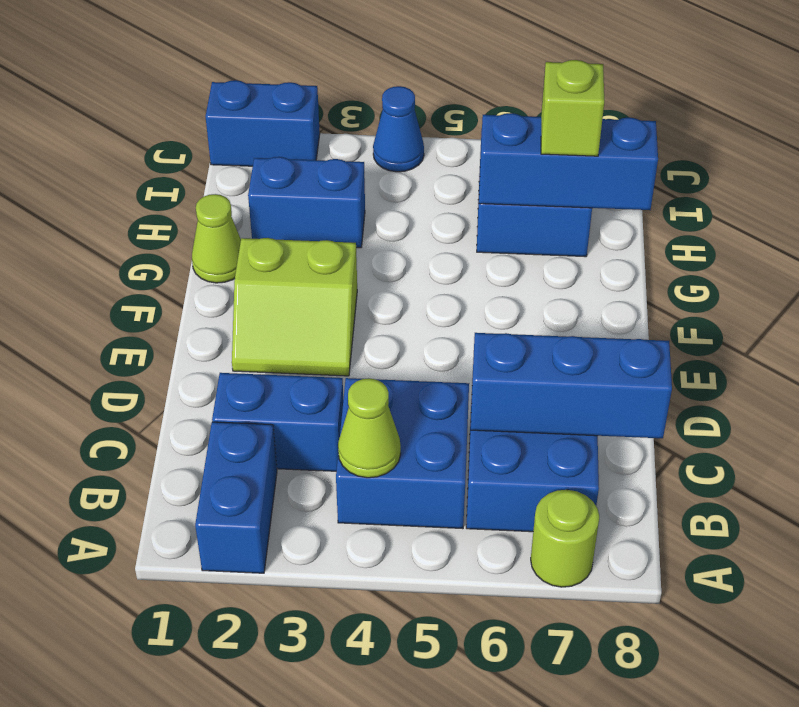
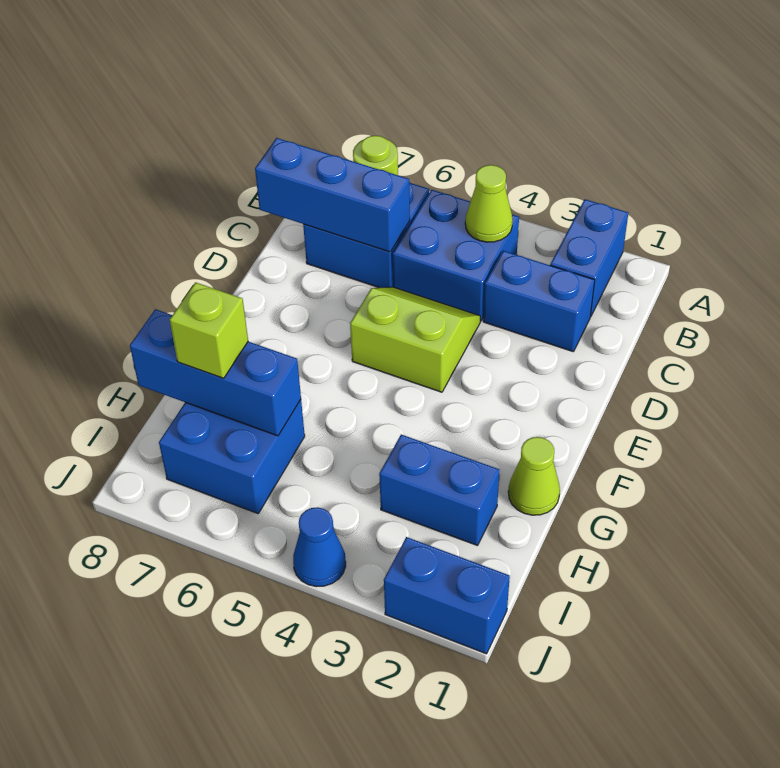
lime slope E2:F3 level 1 top F -> lime slope D4:E5 level 1 top E

